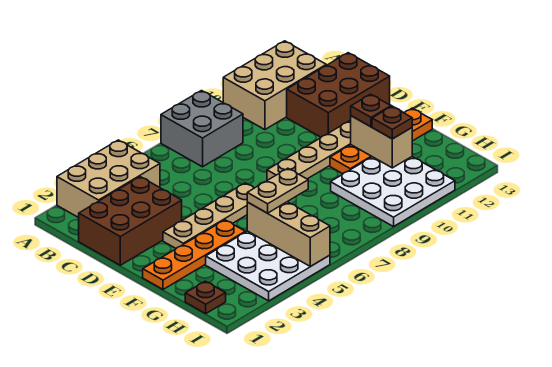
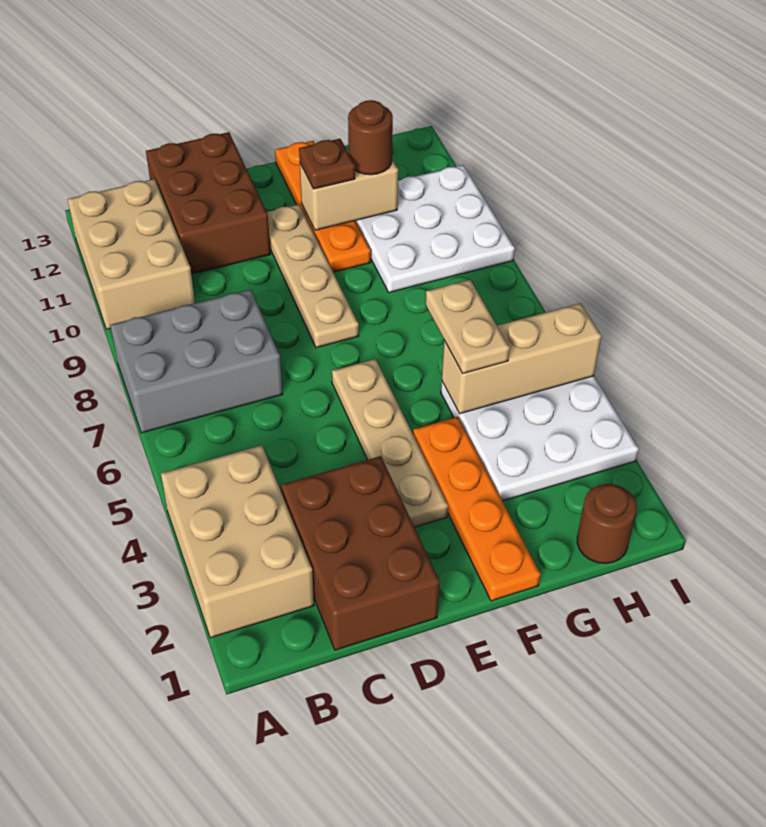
grey brick A7:B8 level 1 -> grey brick A7:C8 level 1
brown plate G11 level 3 -> brown round brick G11 level 3
brown plate H1 level 1 -> brown round brick H1 level 1

